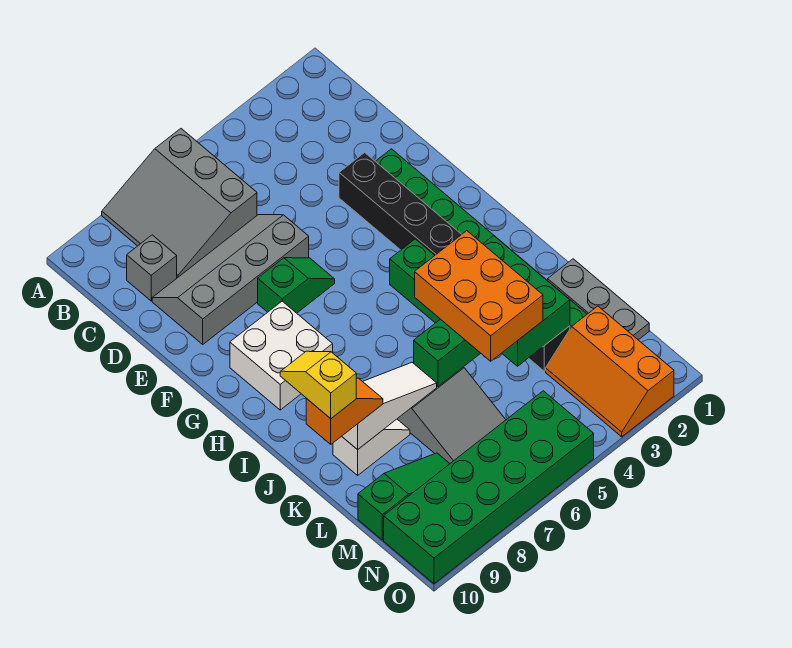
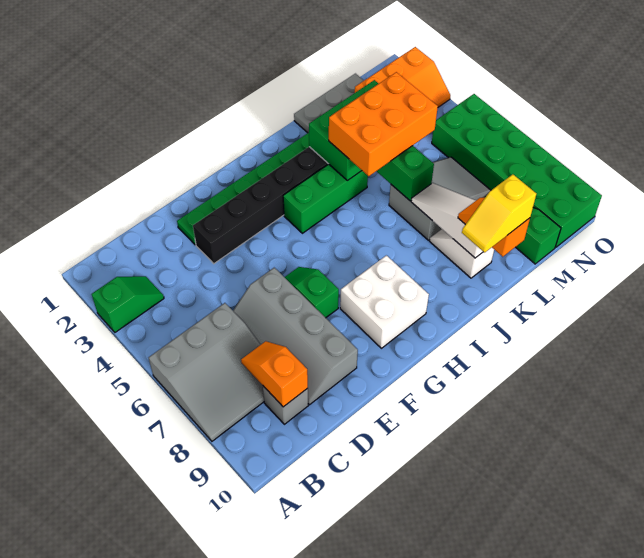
none -> green slope A3:B3 level 1 top A
none -> orange slope C8:C9 level 2 top 9

